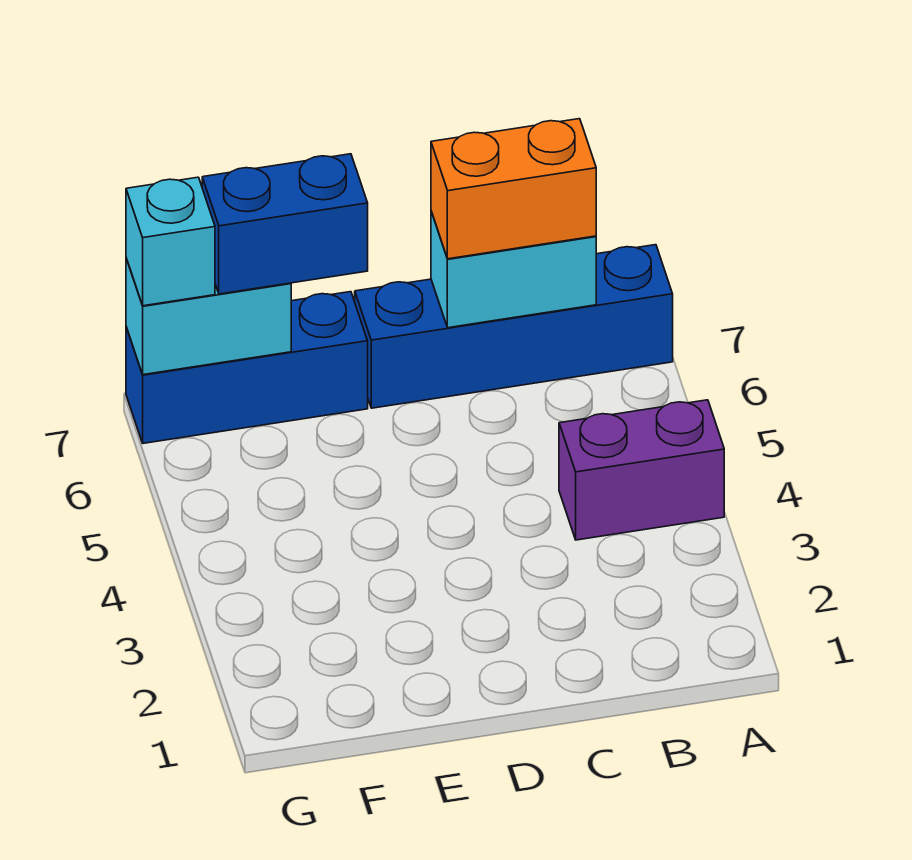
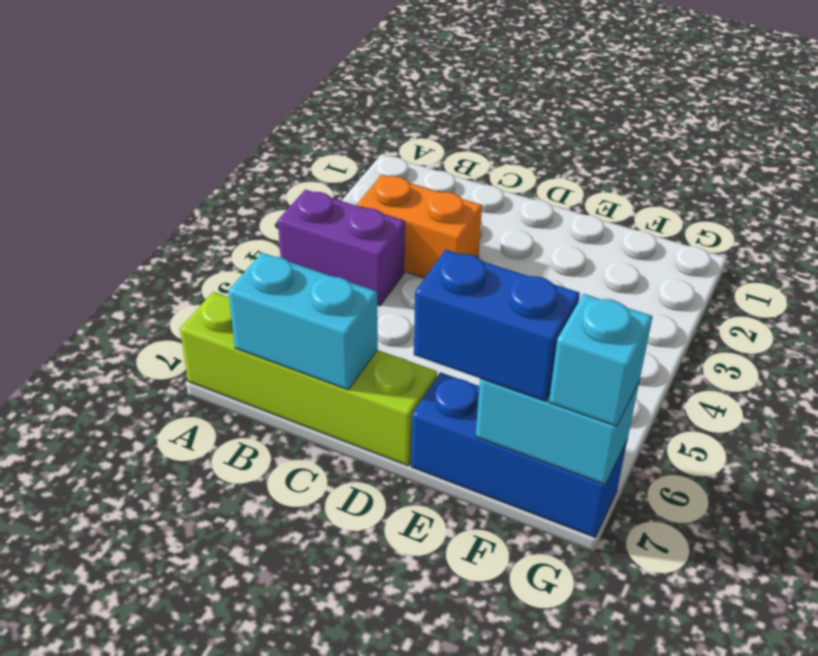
blue brick A7:D7 level 1 -> lime brick A7:D7 level 1
orange brick B7:C7 level 3 -> orange brick B3:C3 level 1

